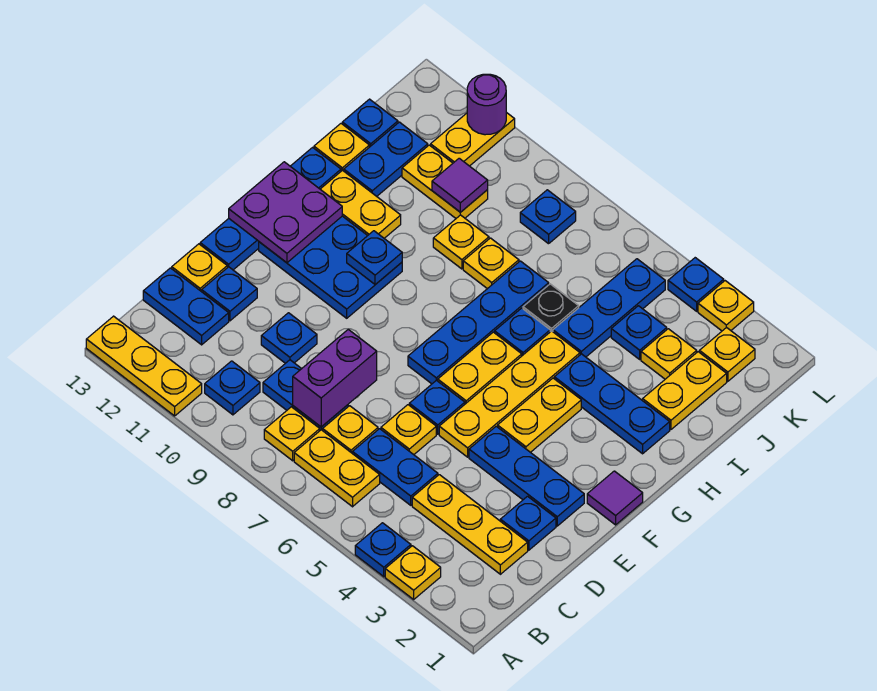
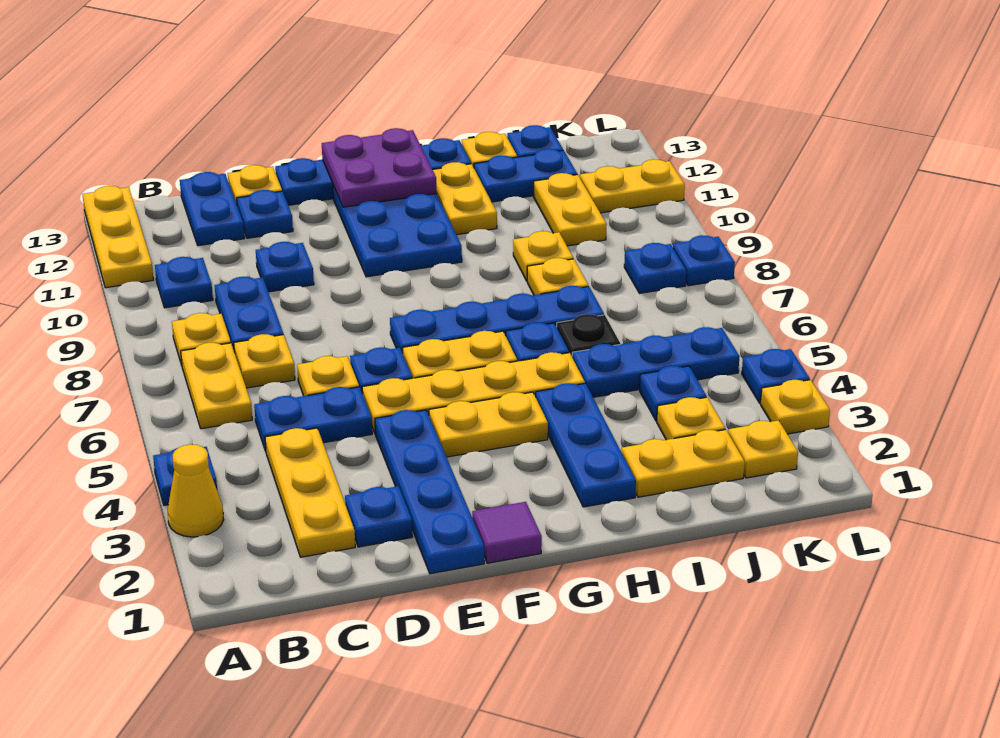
yellow plate A3 level 1 -> yellow cone A3 level 1
blue plate C5:C6 level 1 -> blue plate C5:D5 level 1
purple brick C8:D8 level 2 -> none
blue plate E2:E4 level 1 -> blue plate E1:E4 level 1
blue plate G10 level 2 -> blue plate L8 level 1
purple tile J10 level 2 -> none
purple round brick L11 level 2 -> none

